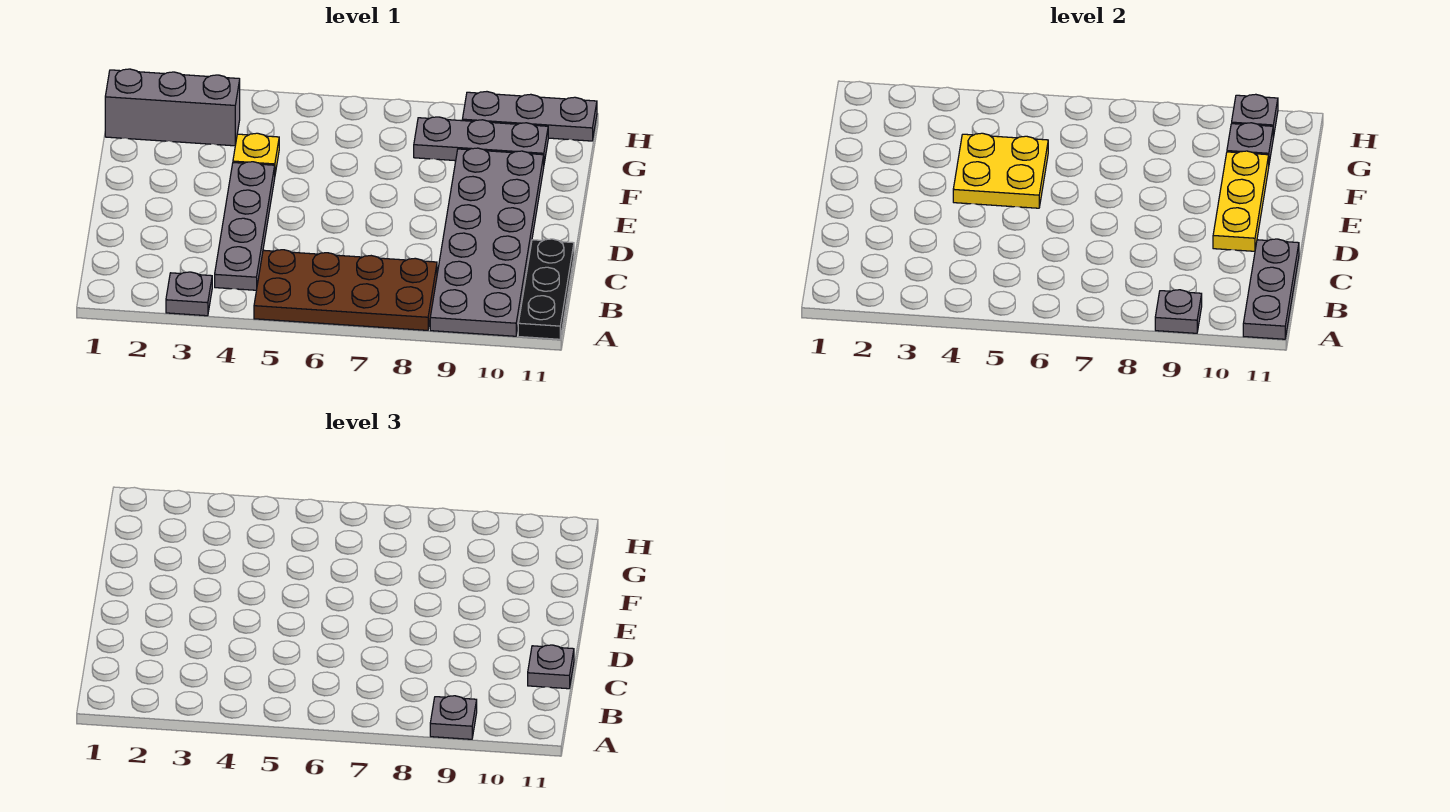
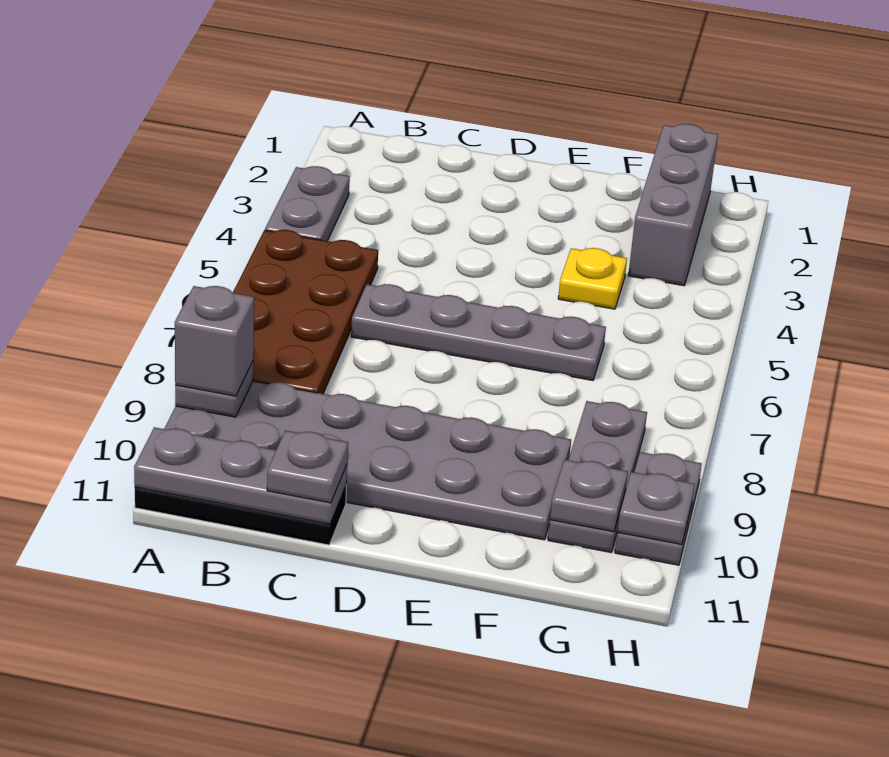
grey plate A3 level 1 -> grey plate A3:A4 level 1
grey plate A9 level 3 -> grey brick A9 level 3
grey plate B4:E4 level 1 -> grey plate C6:F6 level 1
yellow plate D10:F10 level 2 -> none
yellow plate E4:F5 level 2 -> none
grey plate H9:H11 level 1 -> grey plate H9:H10 level 1

